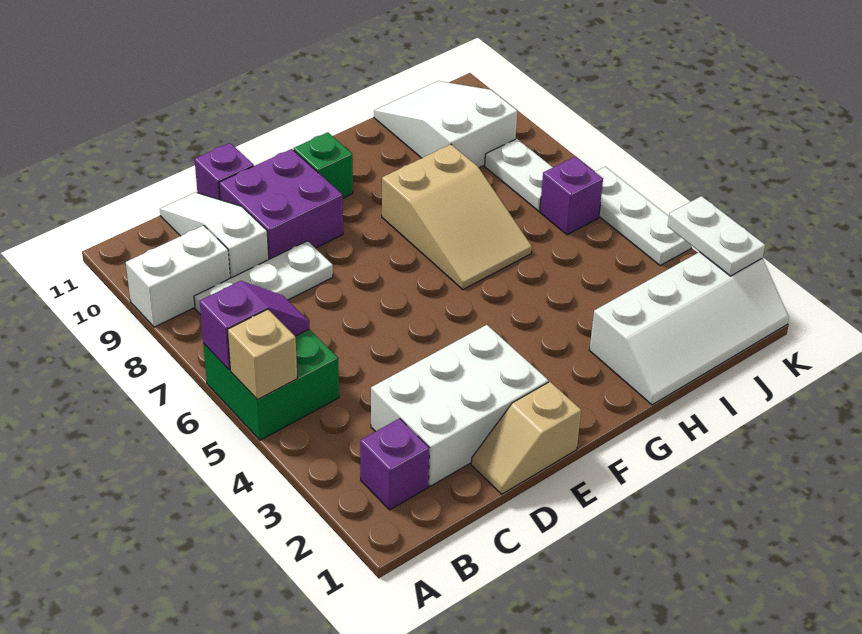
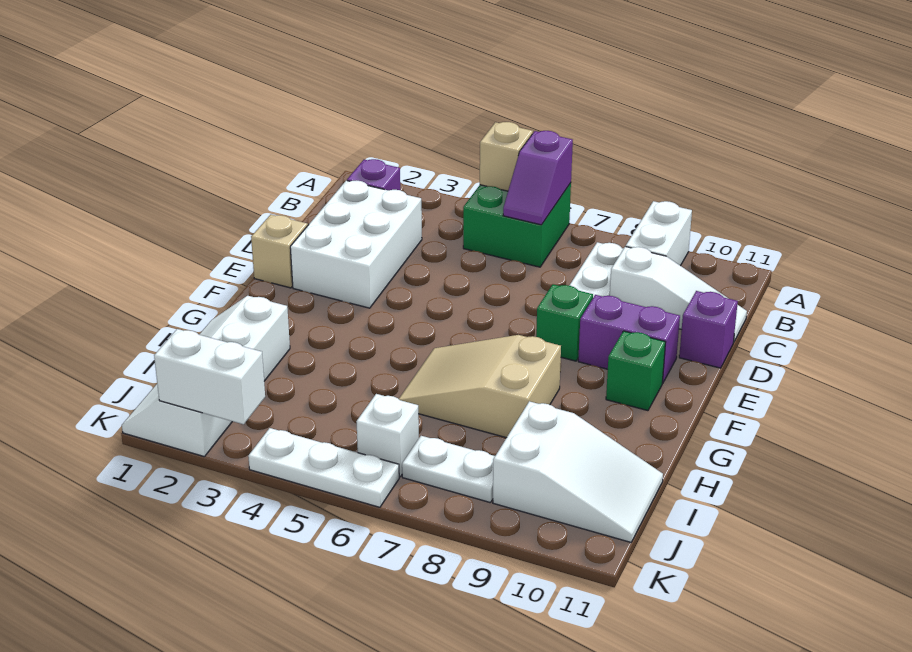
purple brick D9:E10 level 1 -> purple brick E9:E10 level 1
none -> green brick E8 level 1
purple brick J6 level 1 -> white brick J6 level 1
white plate K2:K3 level 2 -> white brick K2:K3 level 2

